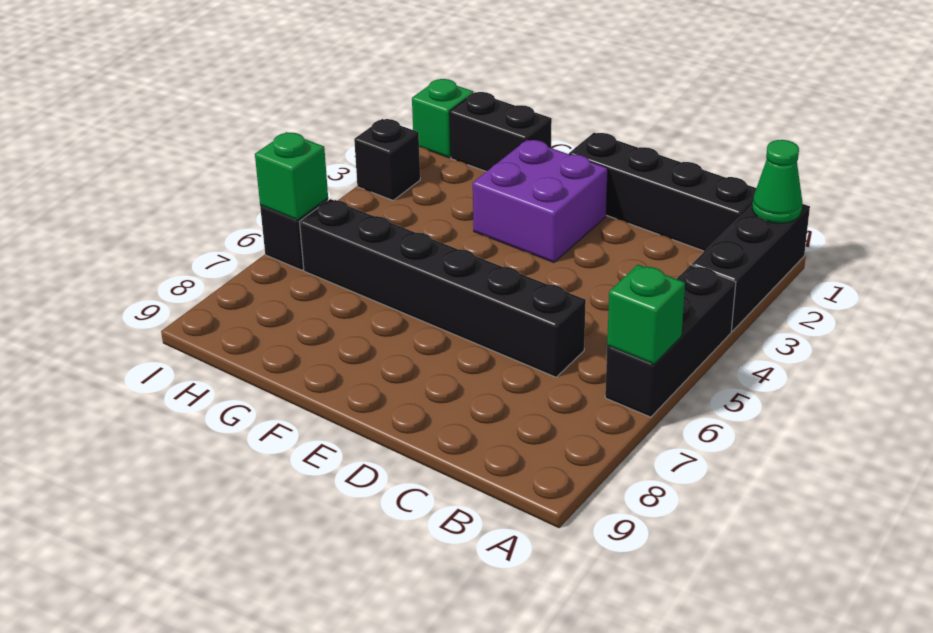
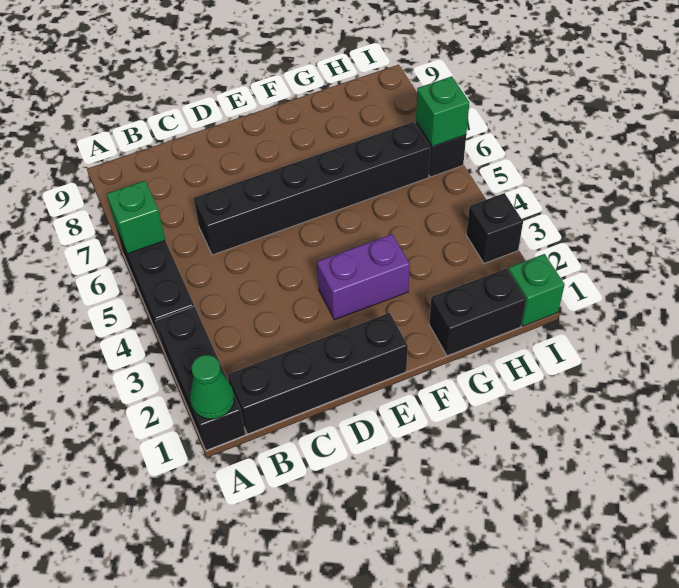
purple brick E2:F3 level 1 -> purple brick E3:F3 level 1

